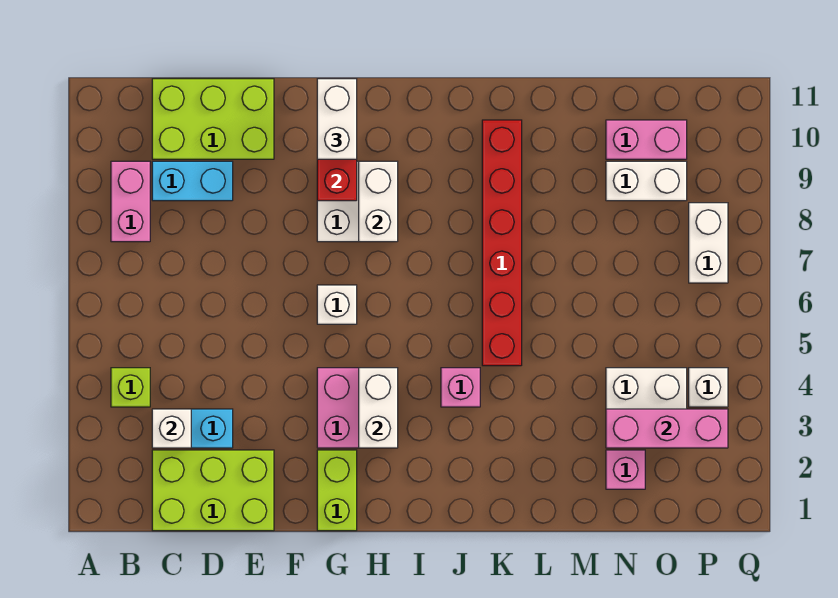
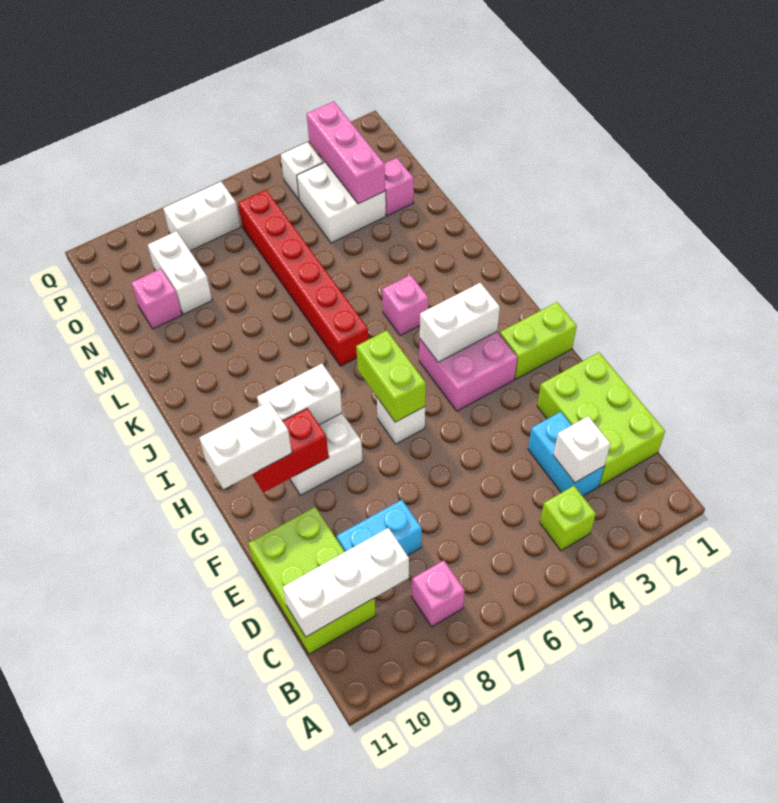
pink brick B8:B9 level 1 -> pink brick B8 level 1
cyan brick C9:D9 level 1 -> cyan brick D8:D9 level 1
none -> white brick C9:C11 level 2
none -> lime brick G6:H6 level 2
red brick K5:K10 level 1 -> red brick J6:O6 level 1
pink brick N10:O10 level 1 -> pink brick N10 level 1

